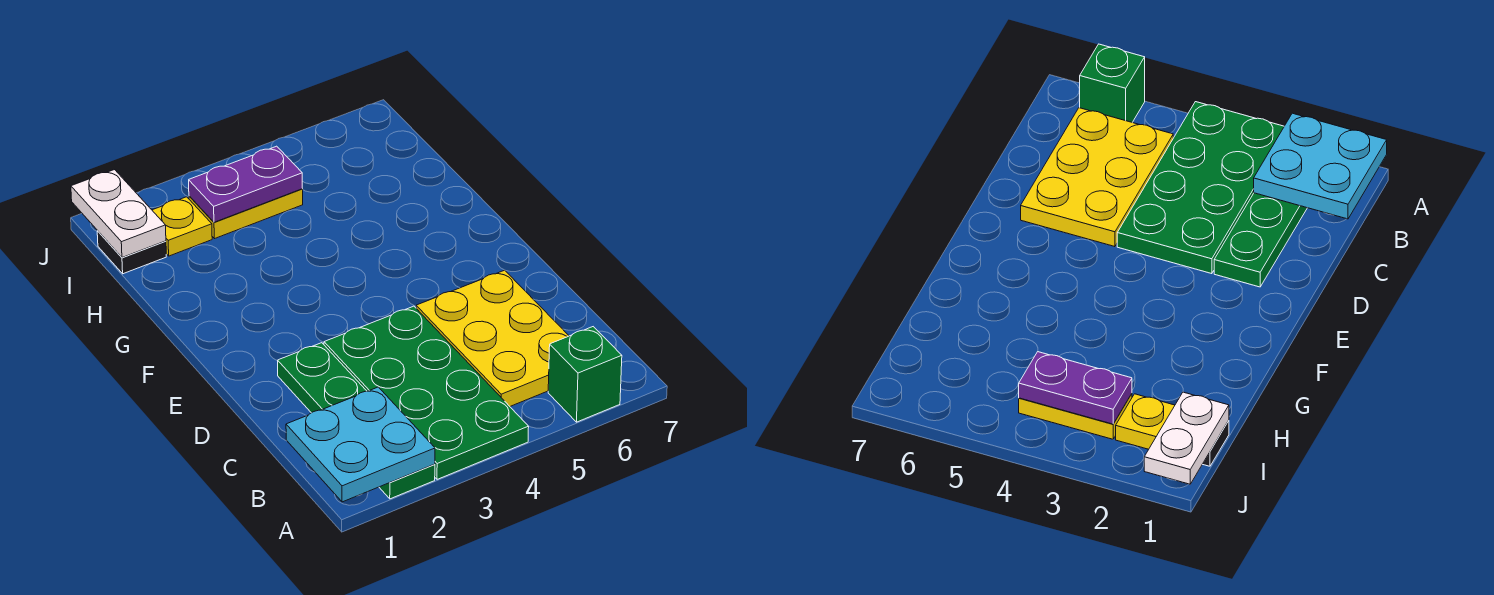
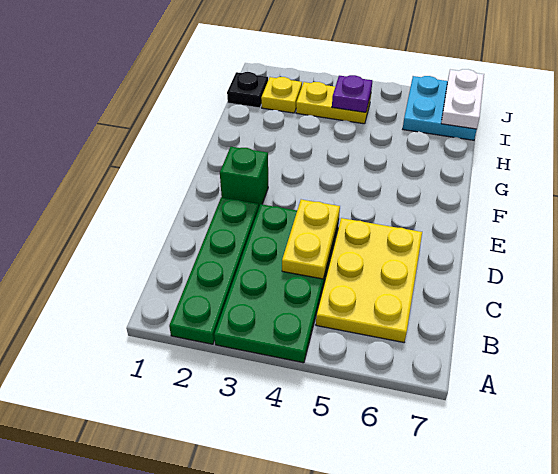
cyan plate A1:B2 level 2 -> cyan plate I6:J7 level 1
green brick A6 level 1 -> green brick E2 level 1
none -> yellow plate C4:D4 level 2
white plate I1:J1 level 2 -> white plate I7:J7 level 2
purple plate I3:I4 level 2 -> purple plate I4 level 2

